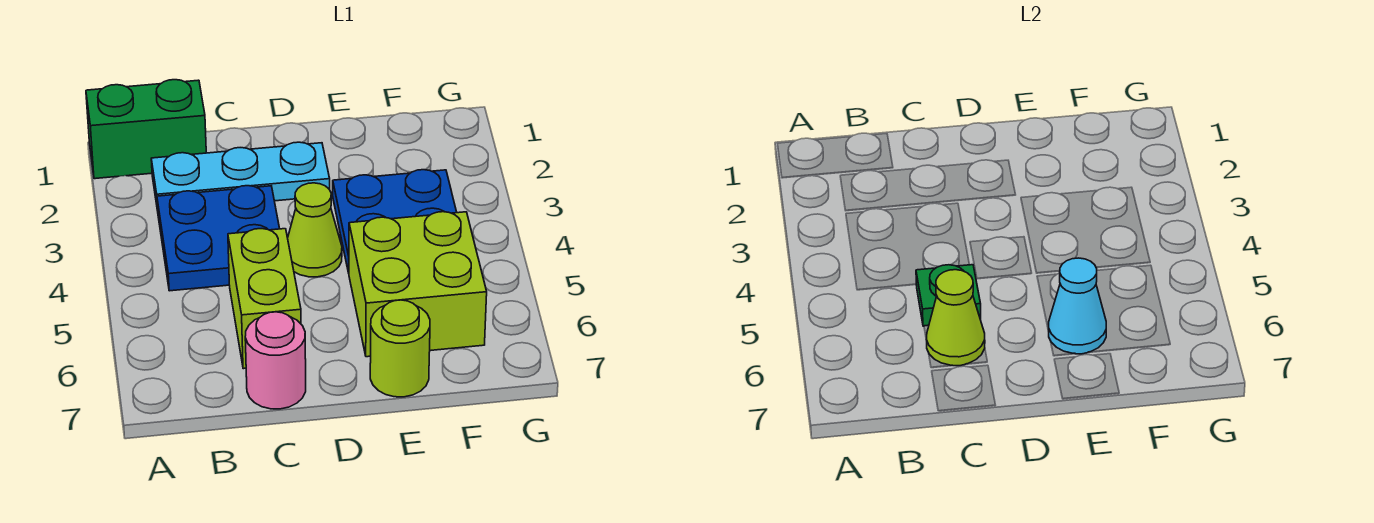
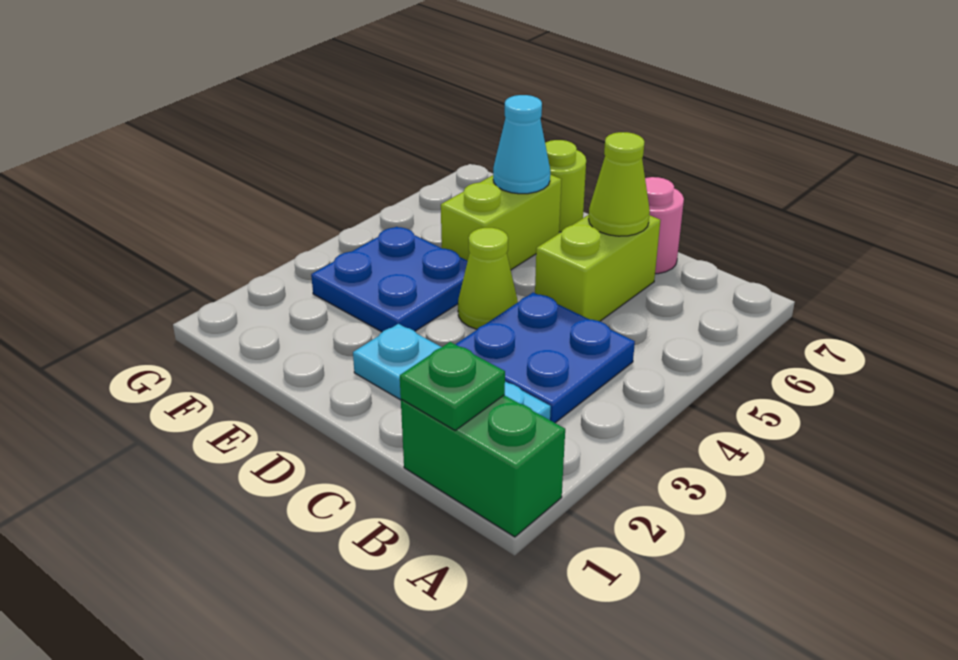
green plate C5 level 2 -> green plate B1 level 2
lime brick E5:F6 level 1 -> lime brick E5:E6 level 1

